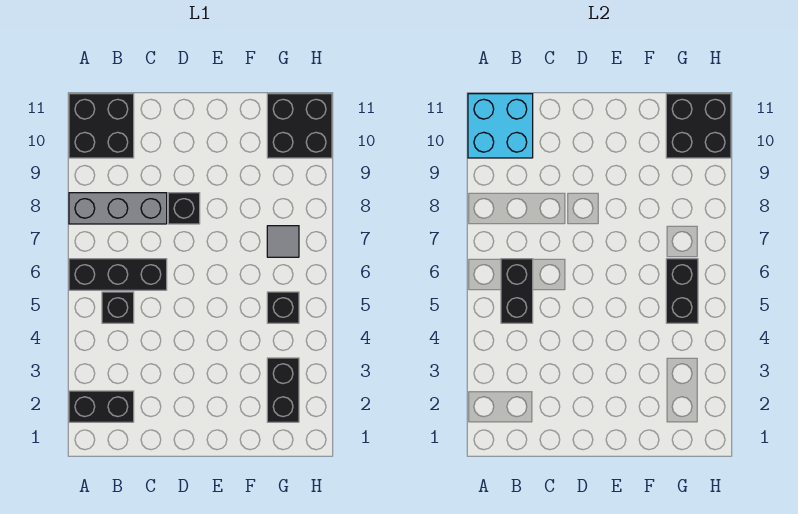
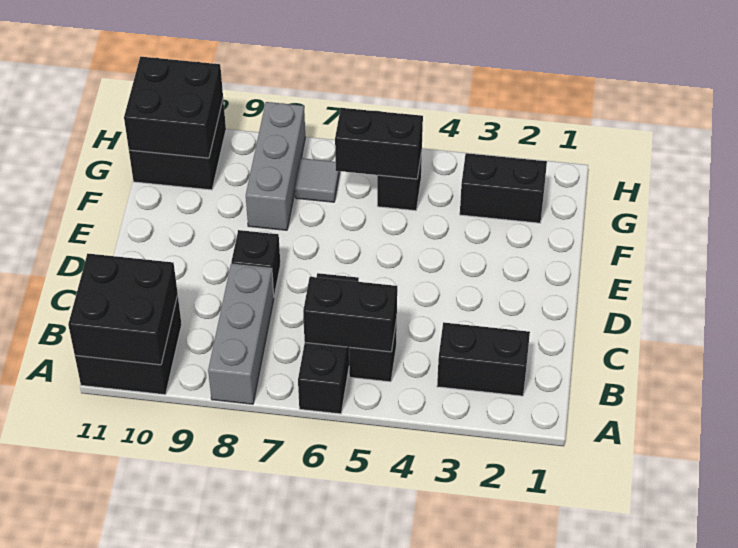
black brick A2:B2 level 1 -> black brick B2:B3 level 1
cyan brick A10:B11 level 2 -> black brick A10:B11 level 2
none -> grey brick F8:H8 level 1

